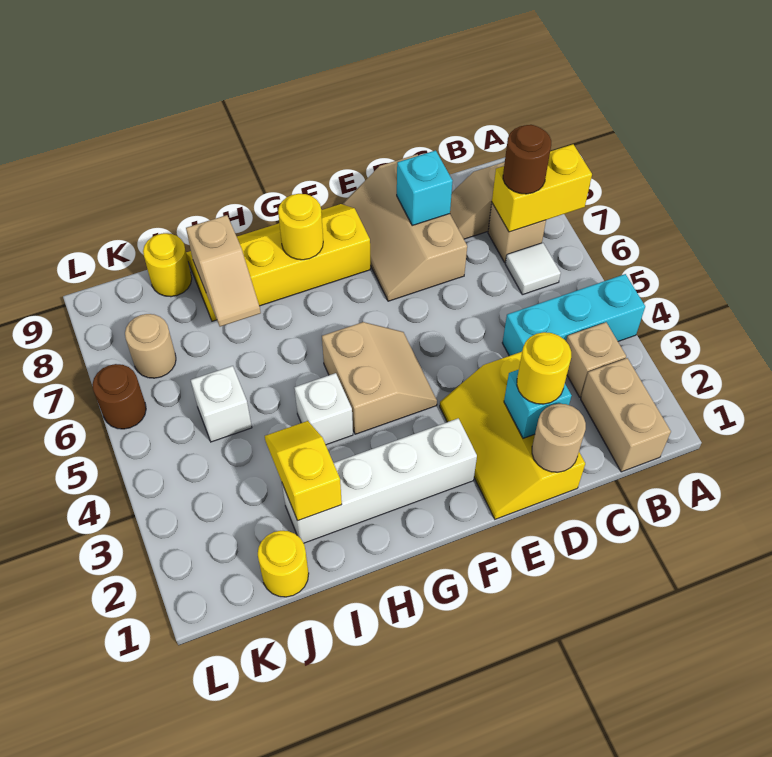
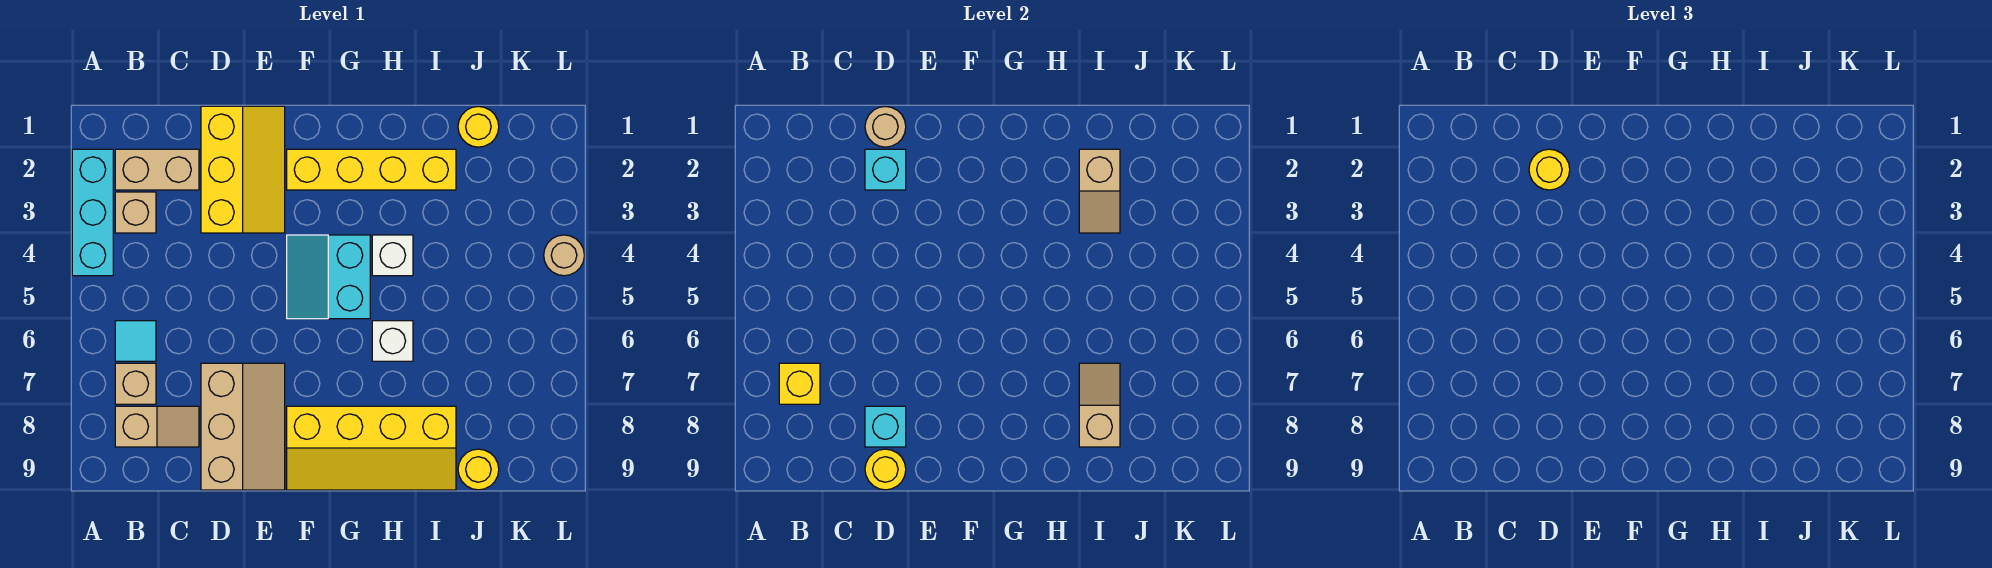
cyan brick A4:C4 level 1 -> cyan brick A2:A4 level 1
yellow brick A7:B7 level 2 -> yellow brick B7 level 2
tan brick B1:B2 level 1 -> tan brick B2:C2 level 1
white tile B6 level 1 -> cyan tile B6 level 1
brown round brick B7 level 3 -> none
white brick F2:I2 level 1 -> yellow brick F2:I2 level 1
tan slope F4:G5 level 1 top G -> cyan slope F4:G5 level 1 top G
yellow round brick G8 level 2 -> yellow round brick D9 level 2
yellow slope I2:I3 level 2 top 2 -> tan slope I2:I3 level 2 top 2
white brick J5 level 1 -> white brick H6 level 1
tan round brick K7 level 1 -> tan round brick L4 level 1
brown round brick L6 level 1 -> none

